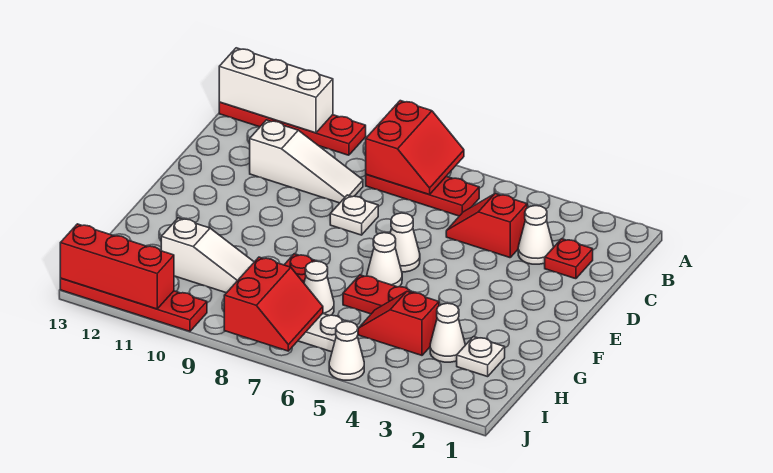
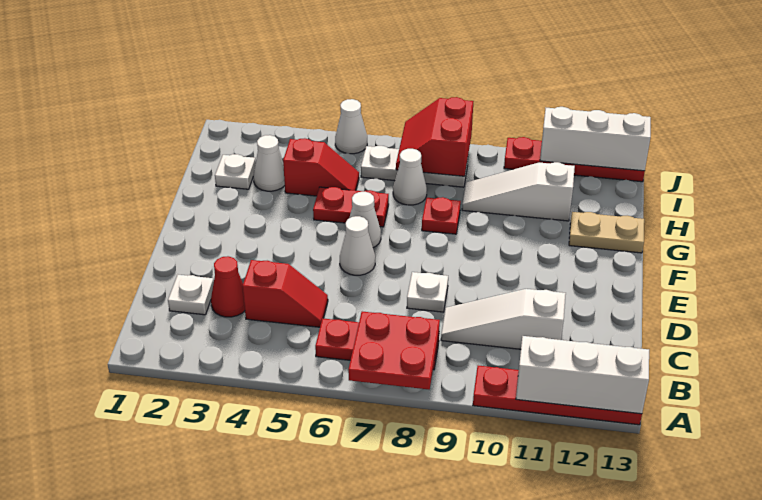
red slope A7:B8 level 2 top 8 -> red plate A7:B8 level 2
red plate C2 level 1 -> white plate C2 level 1
white cone C3 level 1 -> red cone C3 level 1
none -> tan plate G12:G13 level 1
red brick J11:J13 level 2 -> white brick J11:J13 level 2

